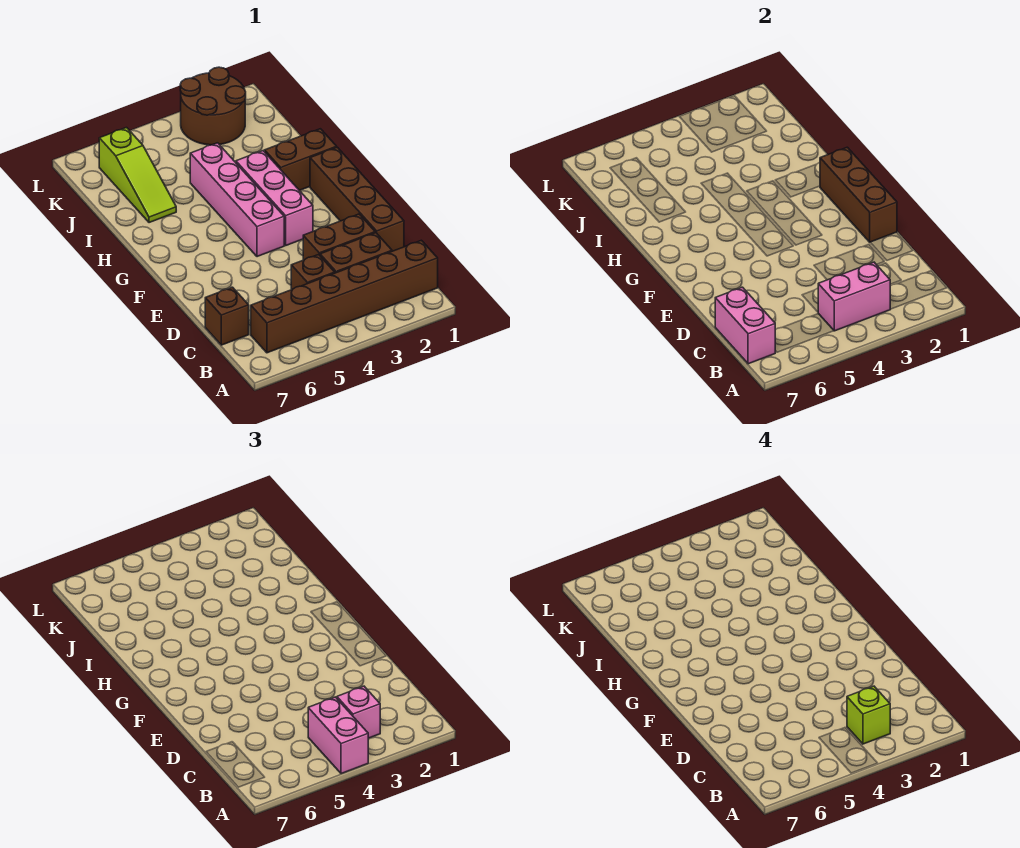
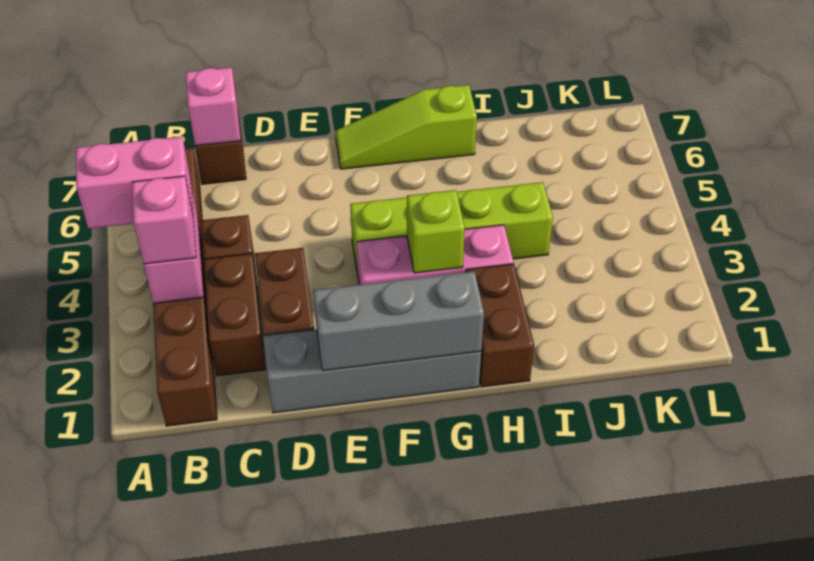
lime brick B3 level 4 -> lime brick G3 level 2
pink brick B7:C7 level 2 -> pink brick C7 level 2
brown brick D1:G1 level 1 -> grey brick D1:G1 level 1
brown brick E1:G1 level 2 -> grey brick E1:G1 level 2
pink brick F4:I4 level 1 -> lime brick F4:I4 level 1
lime slope I6:K6 level 1 top K -> lime slope F7:H7 level 1 top H
brown round brick K2:L3 level 1 -> none

